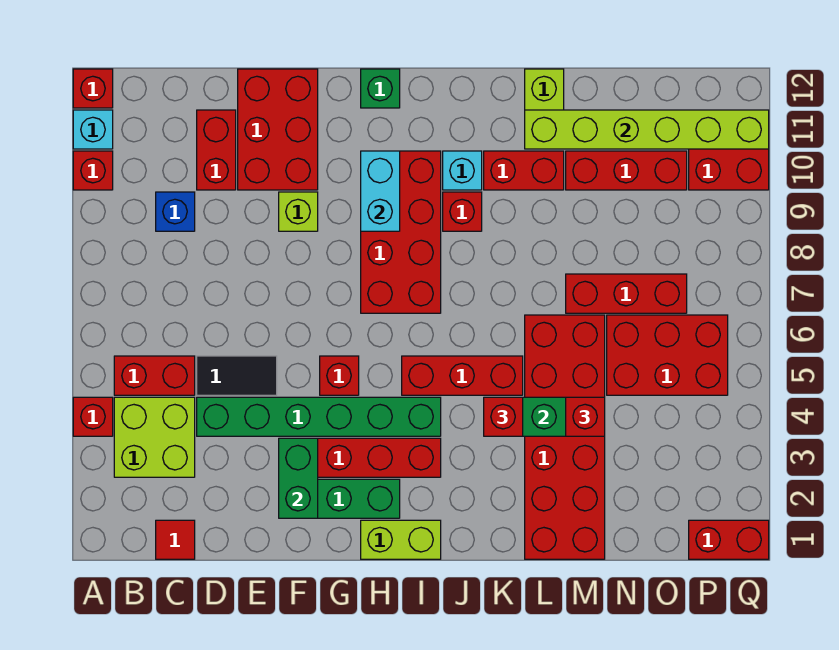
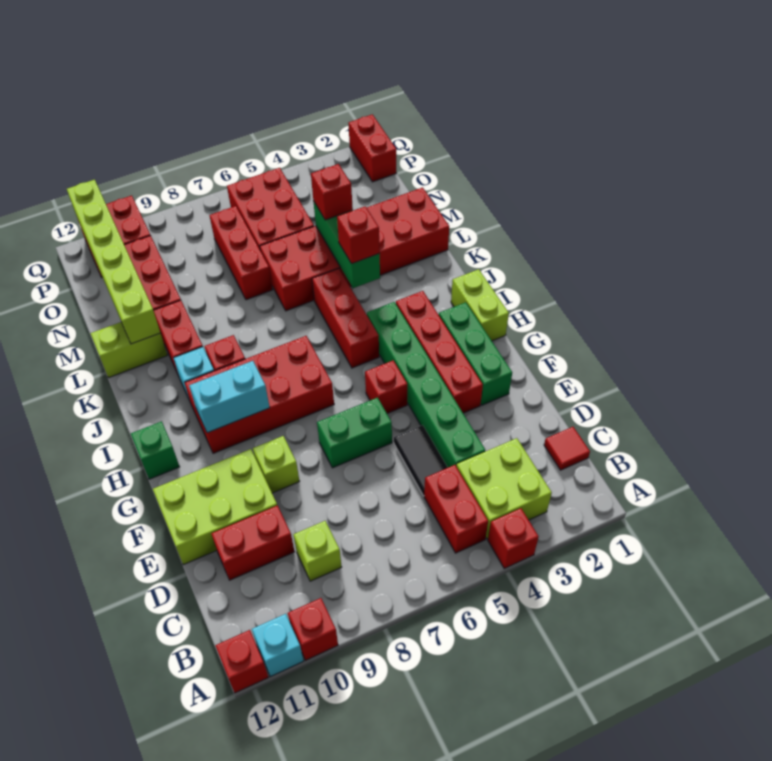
blue brick C9 level 1 -> lime brick C9 level 1
red brick E10:F12 level 1 -> lime brick E10:F12 level 1
green brick F2:F3 level 2 -> green brick F6:F7 level 1

